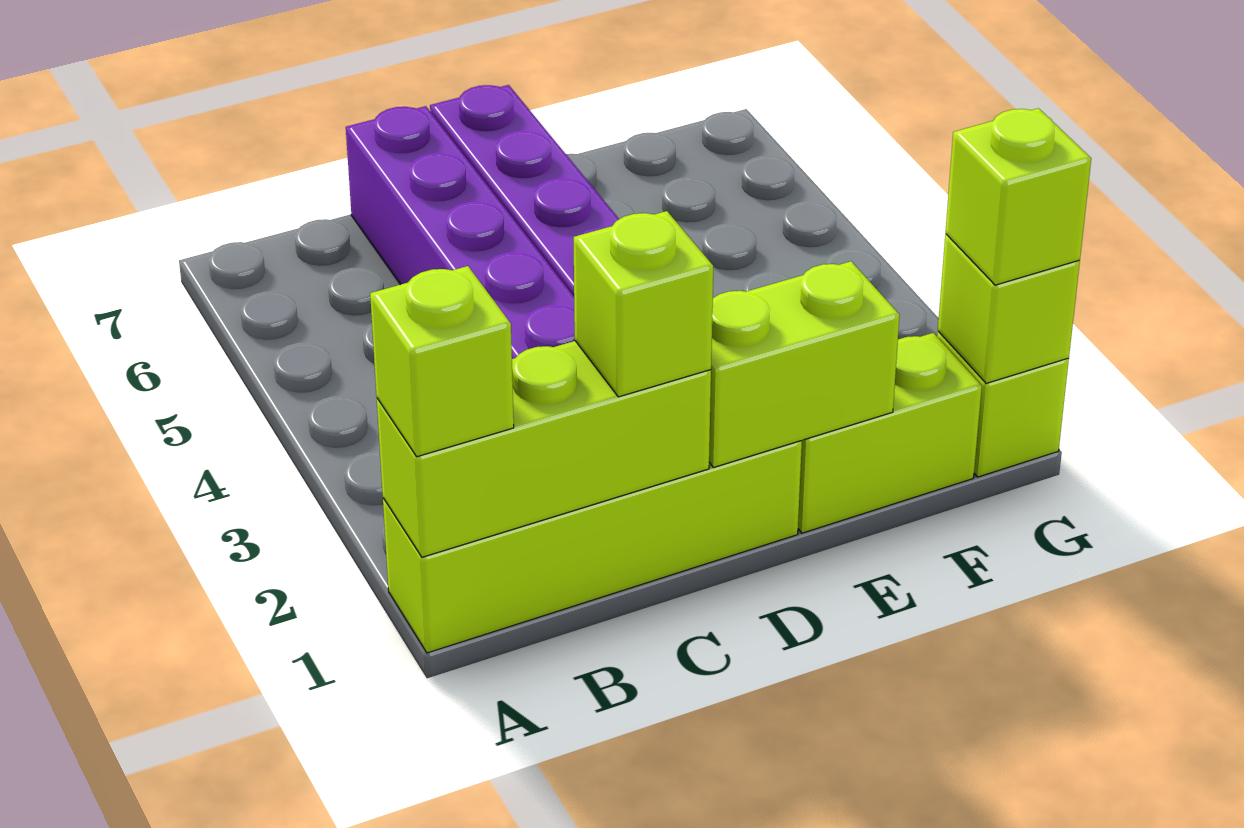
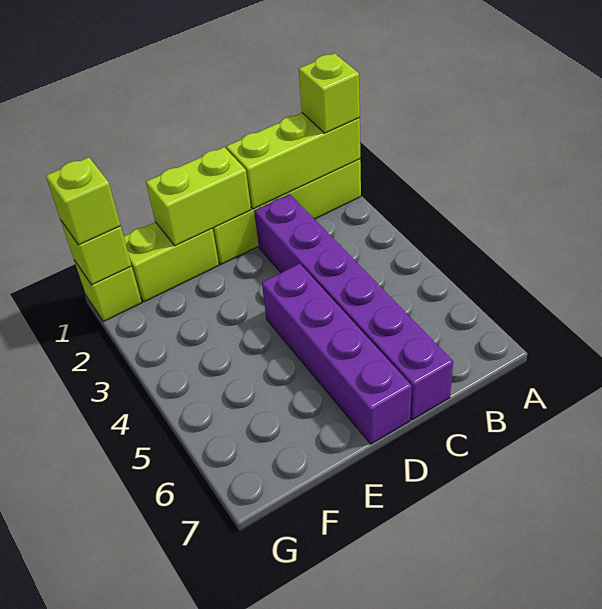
lime brick C1 level 3 -> none

